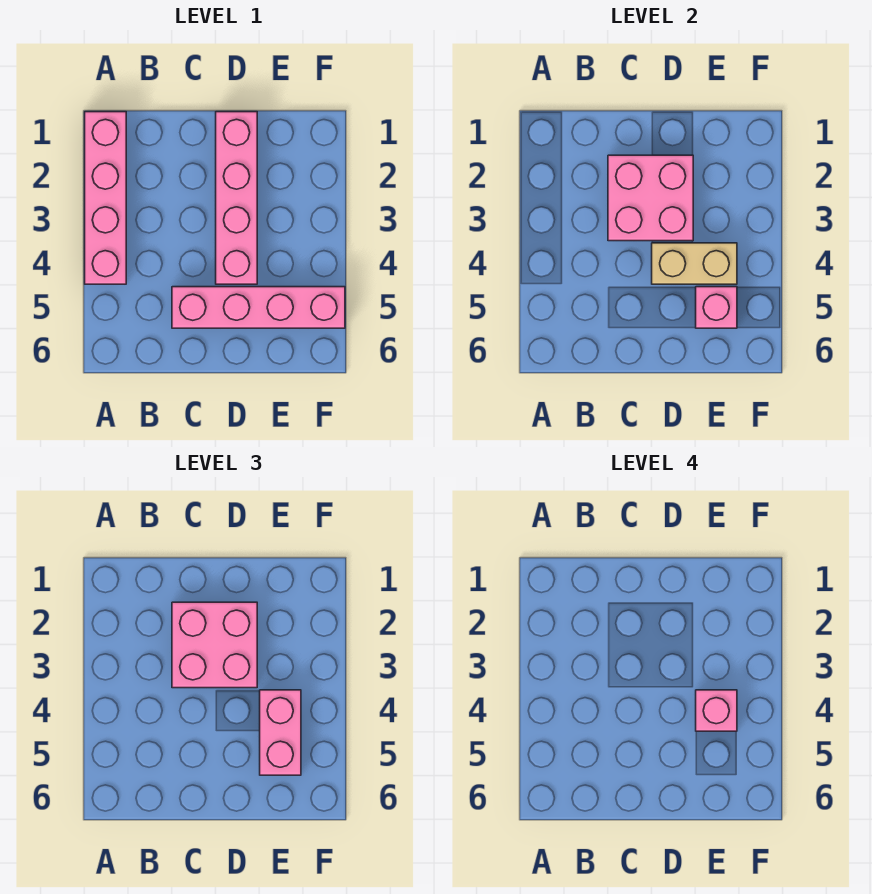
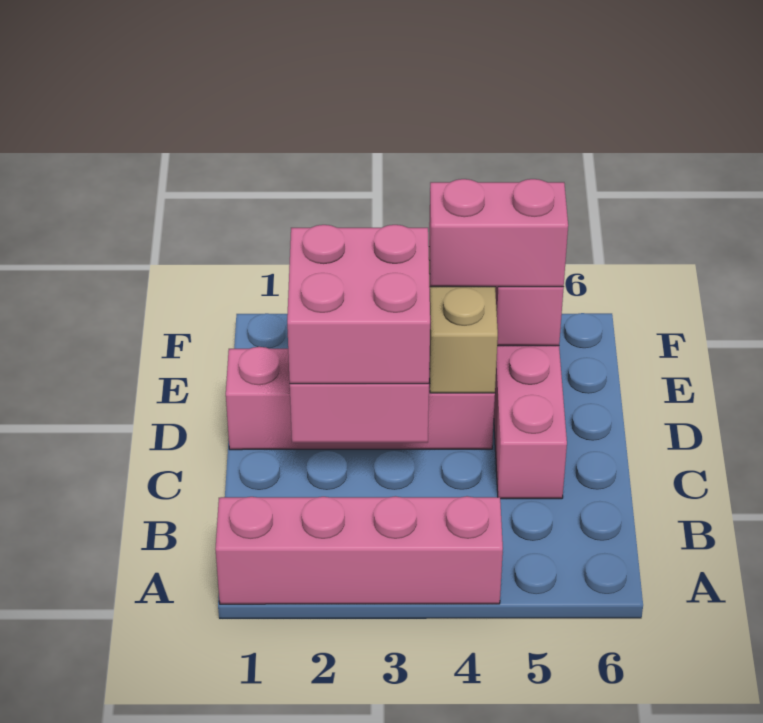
pink brick E4 level 4 -> none

